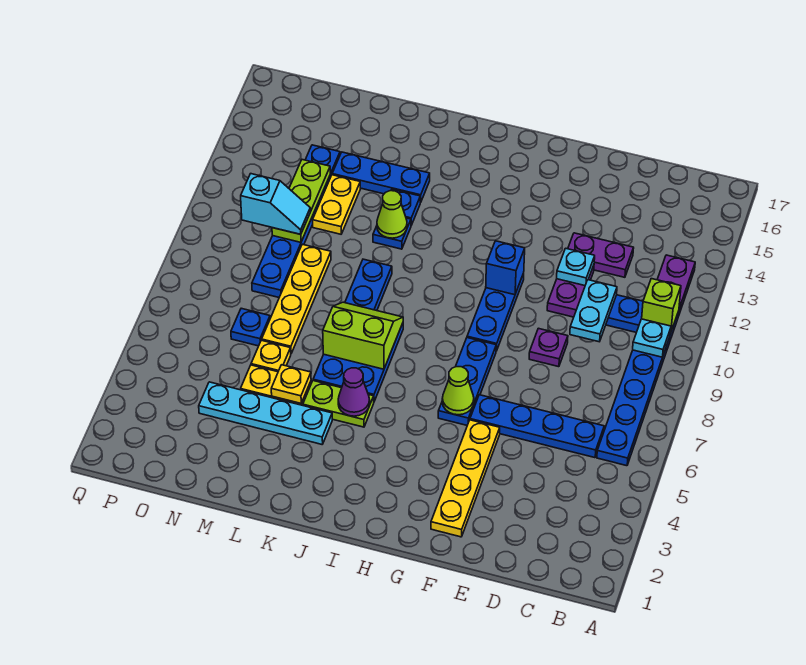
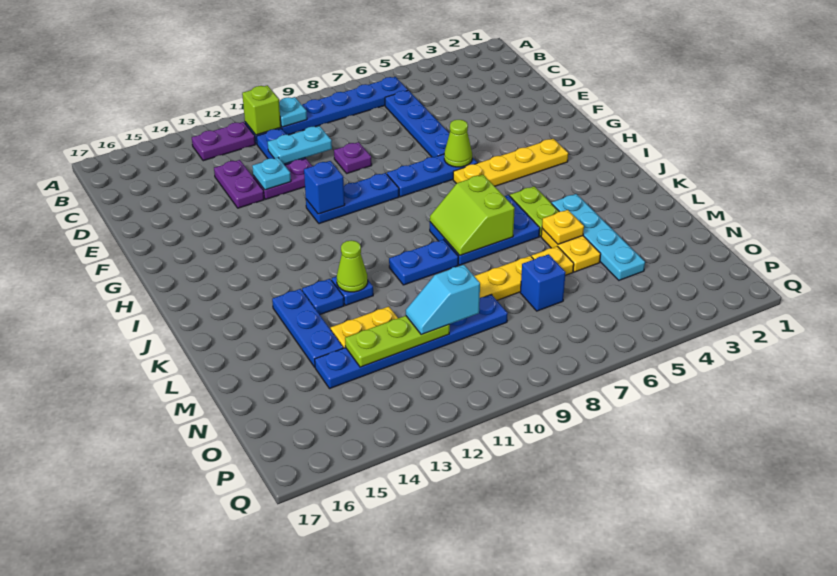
yellow plate F2:F5 level 1 -> yellow plate H3:H6 level 1
purple cone J5 level 2 -> none
blue plate N7 level 1 -> blue brick N7 level 1
cyan slope N11:O11 level 3 top O -> cyan slope N10:N11 level 3 top 10

